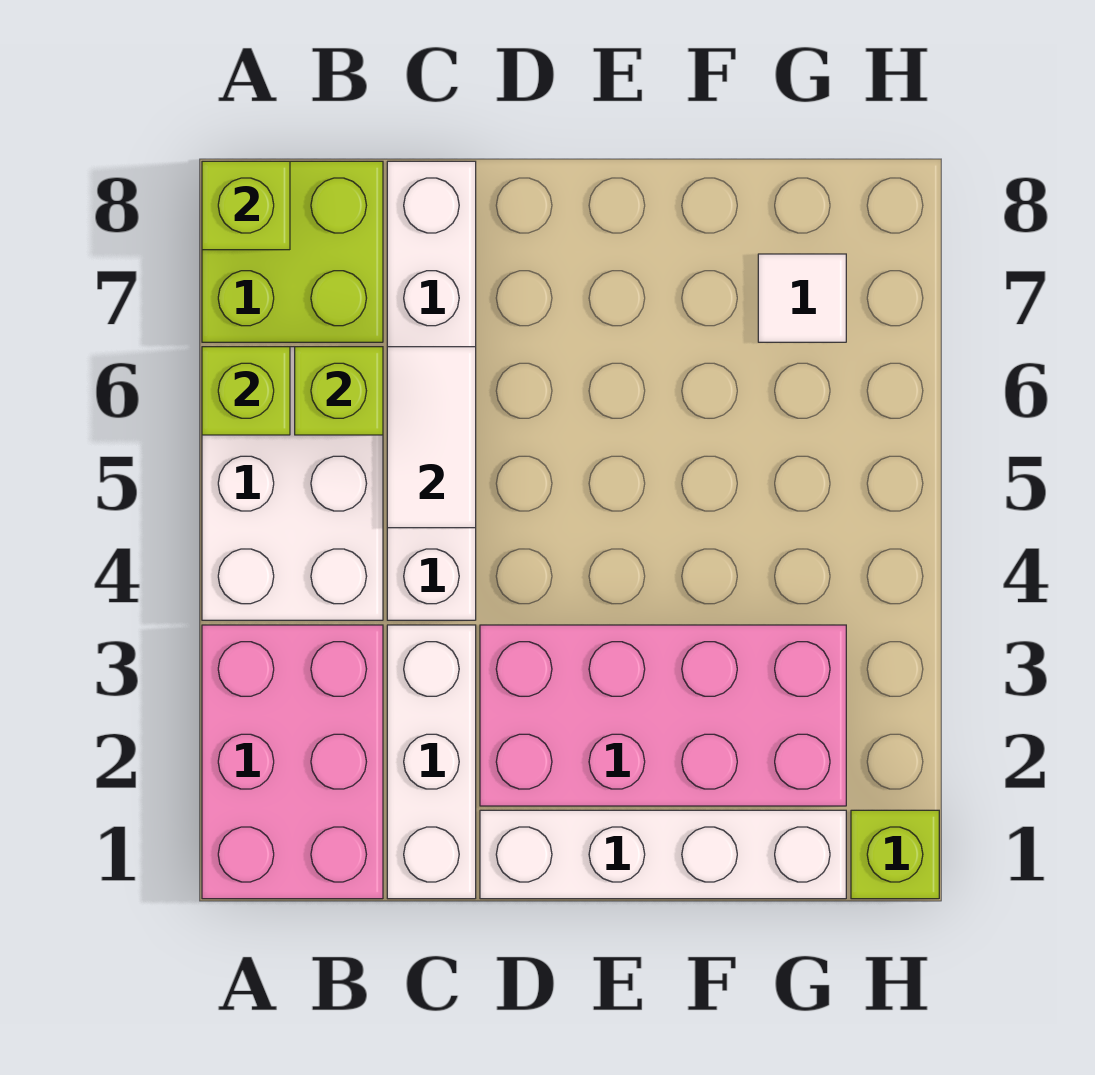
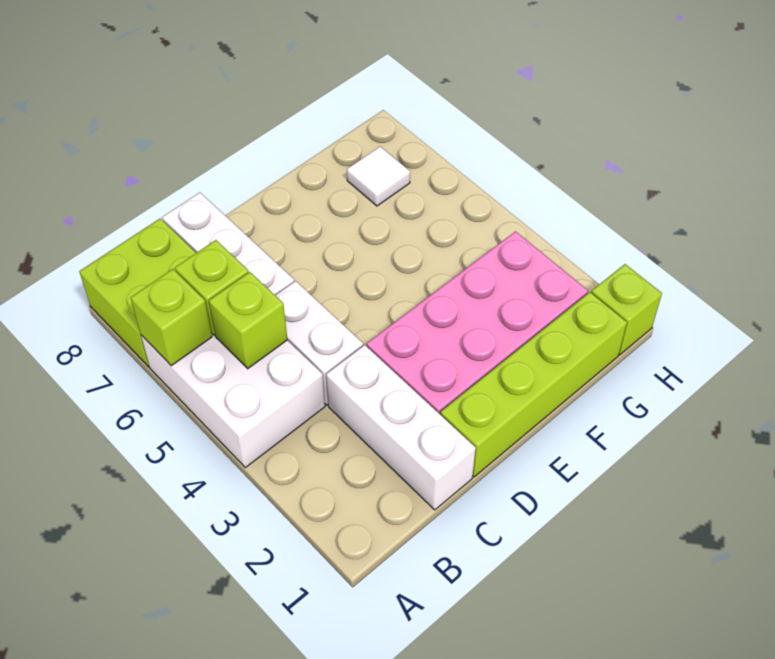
pink brick A1:B3 level 1 -> none
lime brick A8 level 2 -> lime brick B5 level 2
white tile C5:C6 level 2 -> none
white brick D1:G1 level 1 -> lime brick D1:G1 level 1

